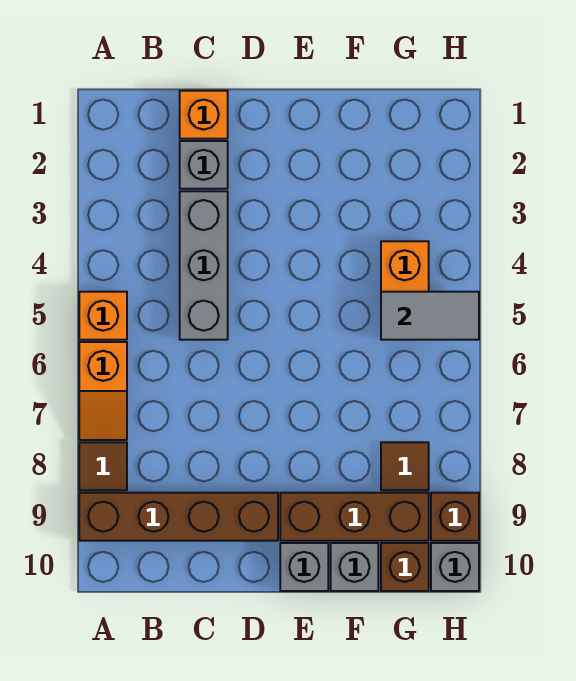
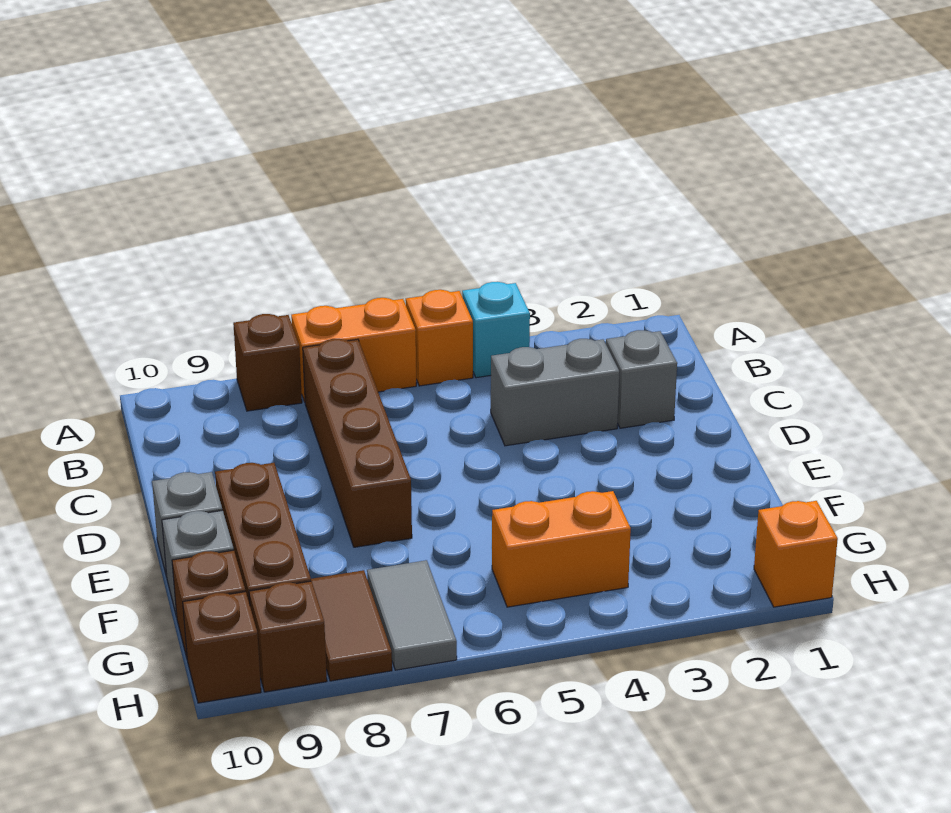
none -> cyan brick A4 level 1
orange slope A6:A7 level 1 top 6 -> orange brick A6:A7 level 1
brown tile A8 level 1 -> brown brick A8 level 1
brown brick A9:D9 level 1 -> brown brick B7:E7 level 1
orange brick C1 level 1 -> orange brick H1 level 1
grey brick C3:C5 level 1 -> grey brick C3:C4 level 1
grey tile G5:H5 level 2 -> grey tile G7:H7 level 1
brown tile G8 level 1 -> brown tile G8:H8 level 1
grey brick H10 level 1 -> brown brick H10 level 1

